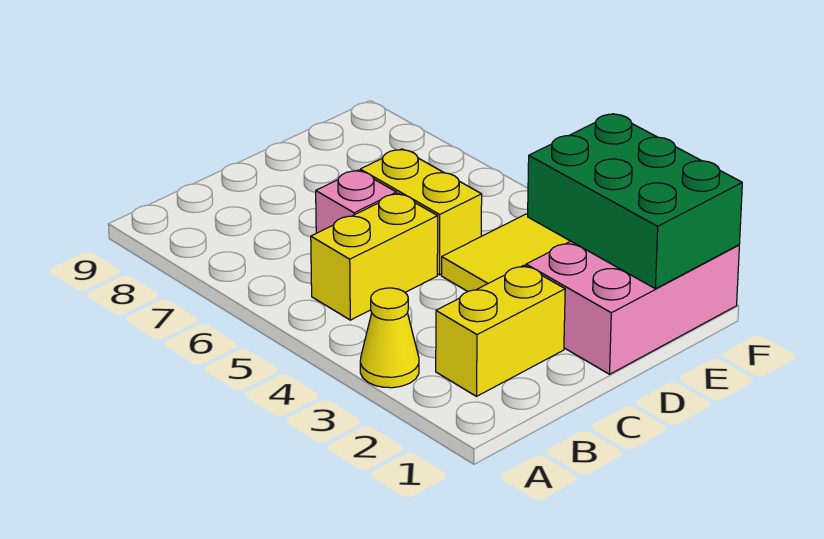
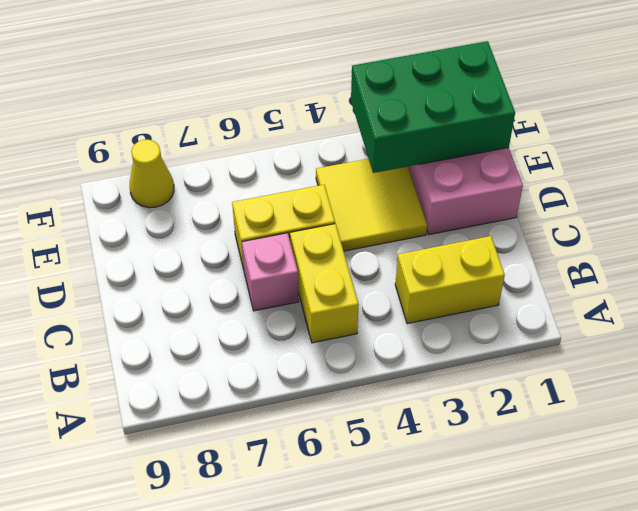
yellow cone A3 level 1 -> yellow cone F8 level 1
yellow brick B2:C2 level 1 -> yellow brick B2:B3 level 1

